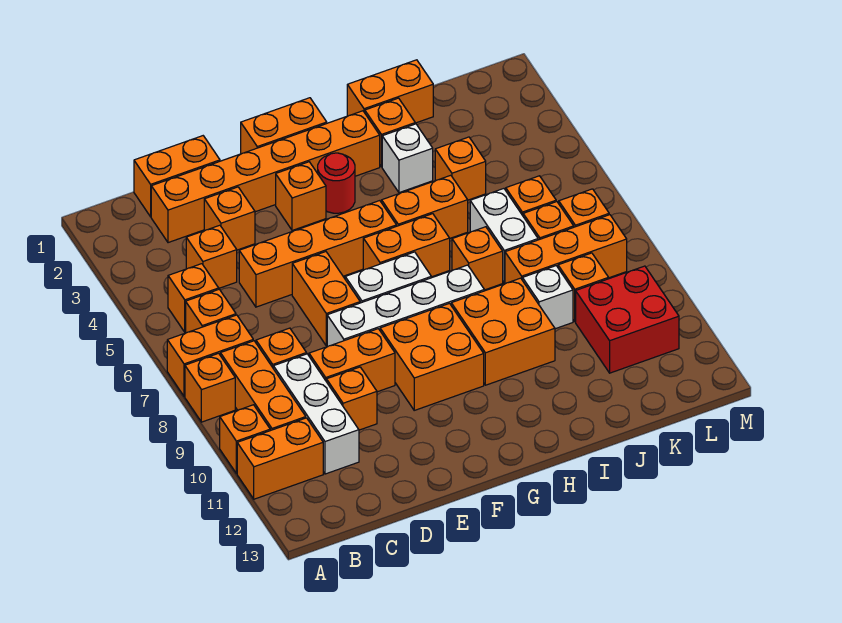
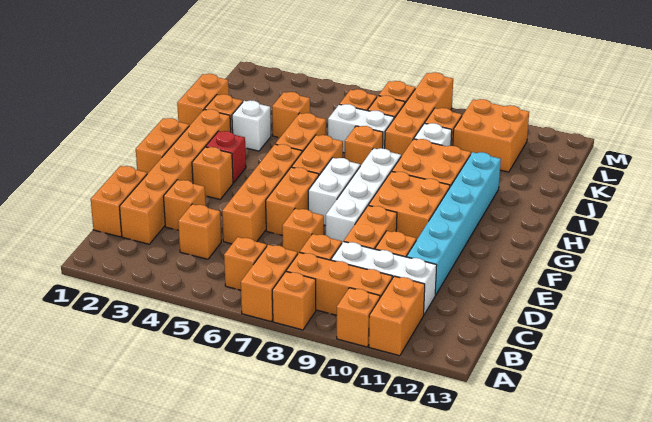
orange brick B5 level 1 -> orange brick D7 level 1
none -> cyan brick D11:I11 level 1
orange brick E6:E7 level 1 -> orange brick E6:F6 level 1
red round brick G3 level 1 -> red brick G3 level 1
orange brick J8:L8 level 1 -> orange brick J8:M8 level 1
red brick K10:L11 level 1 -> orange brick K10:L11 level 1

